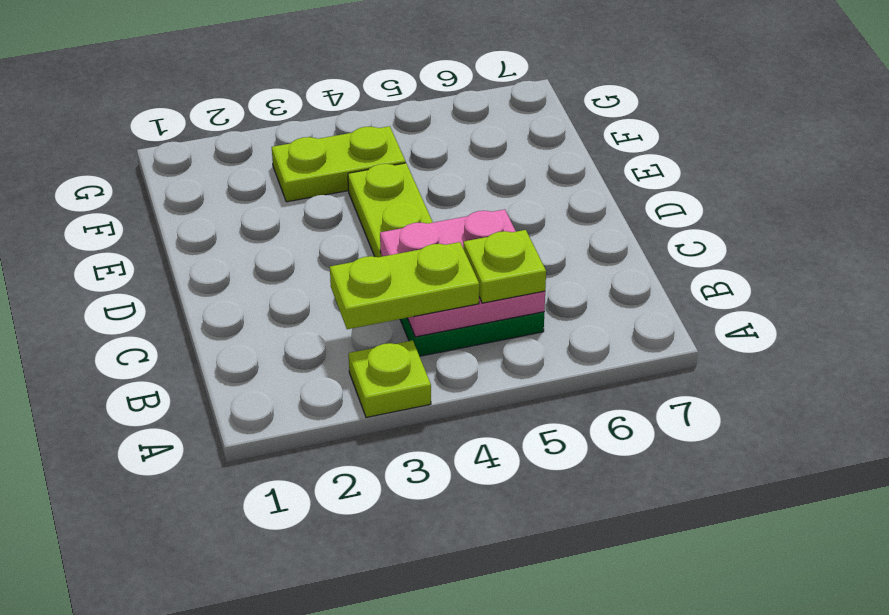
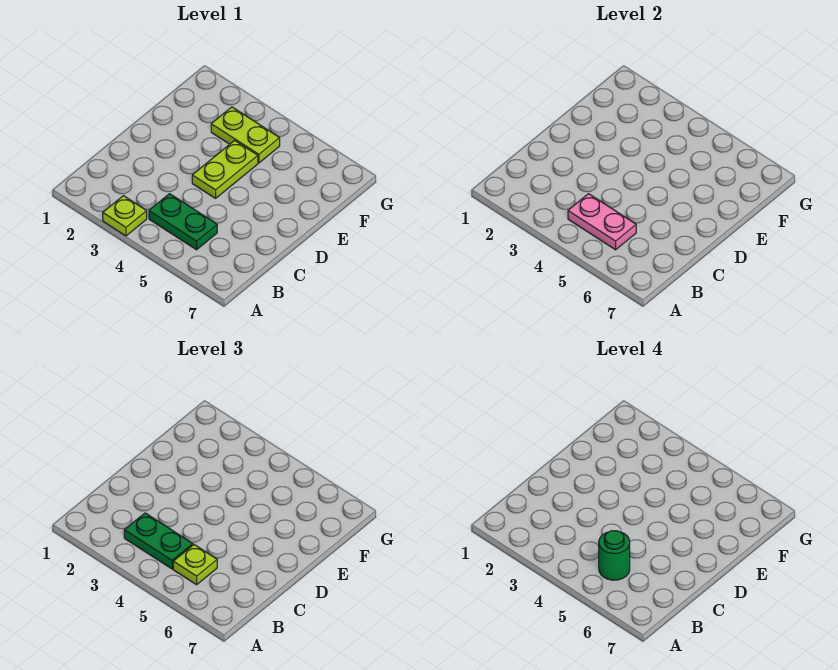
lime plate B3:B4 level 3 -> green plate B3:B4 level 3
pink plate B4:C5 level 2 -> pink plate B4:B5 level 2
none -> green round brick B5 level 4

